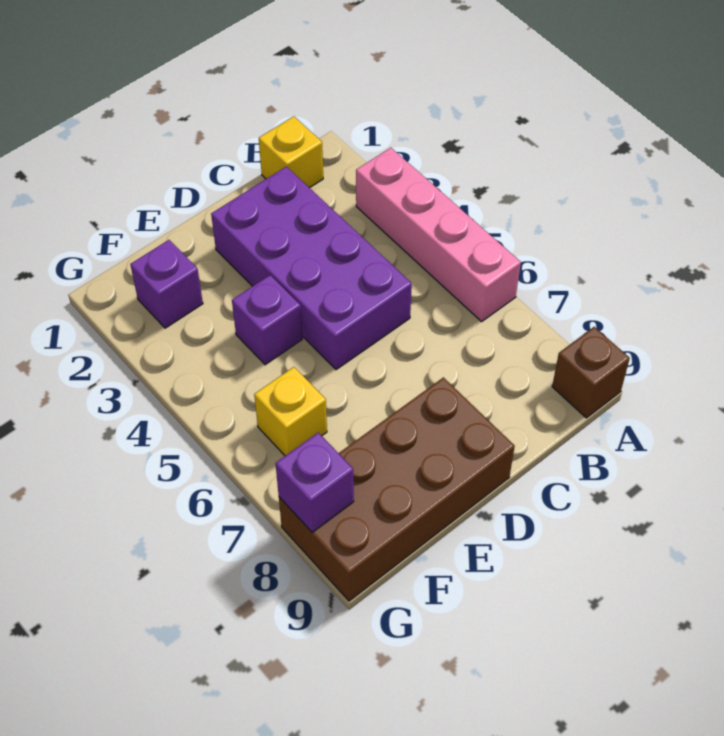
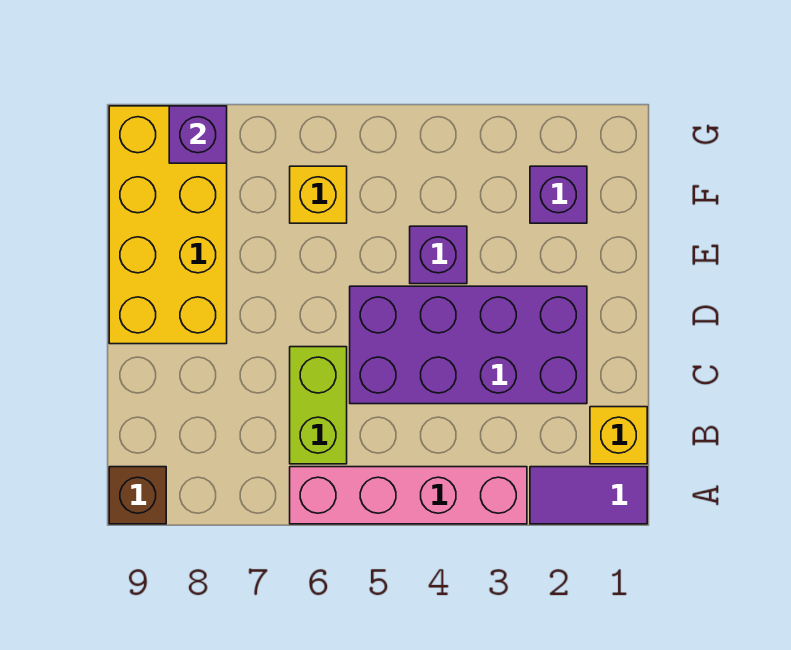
none -> purple tile A1:A2 level 1
none -> lime brick B6:C6 level 1
brown brick D8:G9 level 1 -> yellow brick D8:G9 level 1

